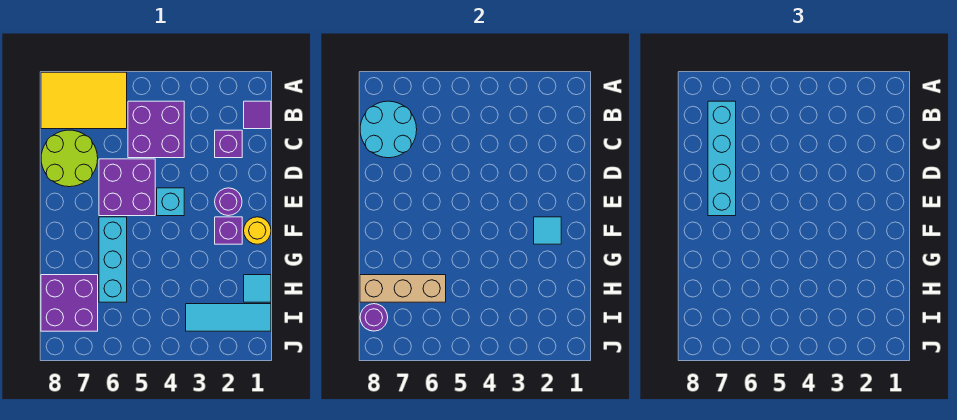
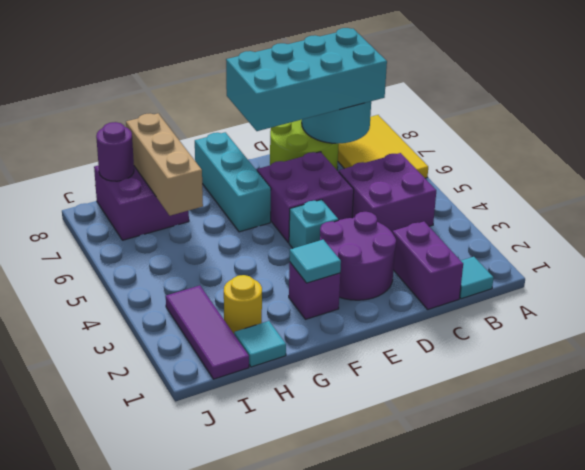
purple tile B1 level 1 -> cyan tile B1 level 1
cyan brick B7:E7 level 3 -> cyan brick B7:E8 level 3
purple brick C2 level 1 -> purple brick C1:C2 level 1
purple round brick E2 level 1 -> purple round brick D2:E3 level 1
yellow round brick F1 level 1 -> yellow round brick H2 level 1
cyan brick F6:H6 level 1 -> cyan brick F6:F8 level 1
cyan tile I1:I3 level 1 -> purple tile I1:I3 level 1

